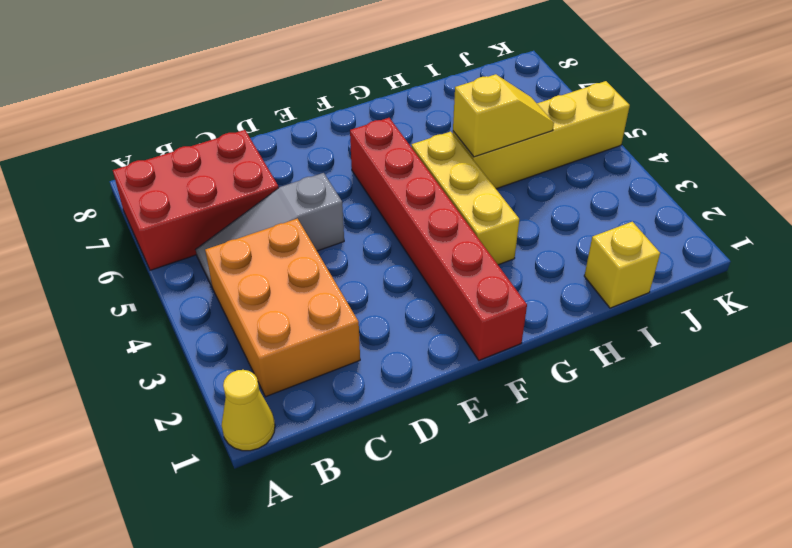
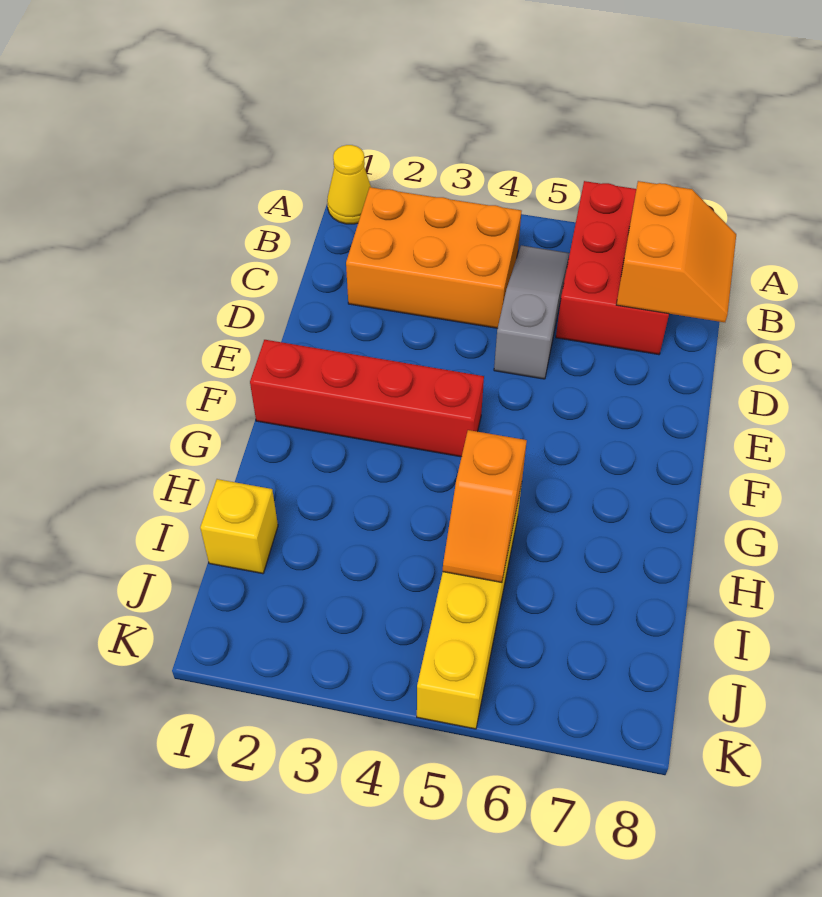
none -> orange slope B7:C8 level 2 top 7
red brick F1:F6 level 1 -> red brick F1:F4 level 1
yellow brick G3:G5 level 1 -> none
yellow slope H5:I5 level 2 top H -> orange slope H5:I5 level 2 top H

